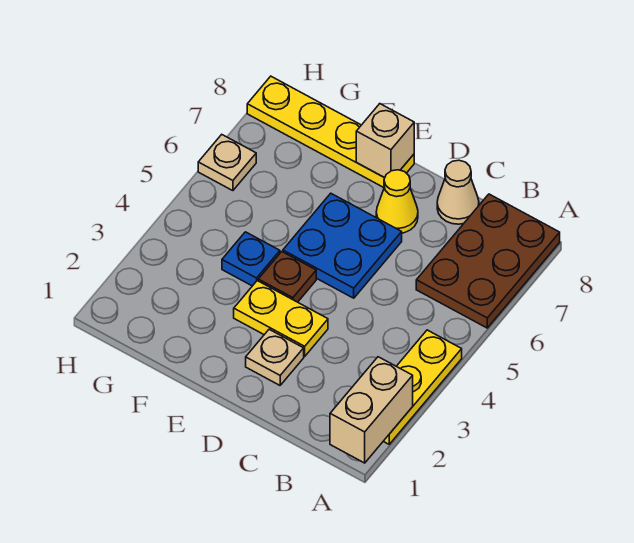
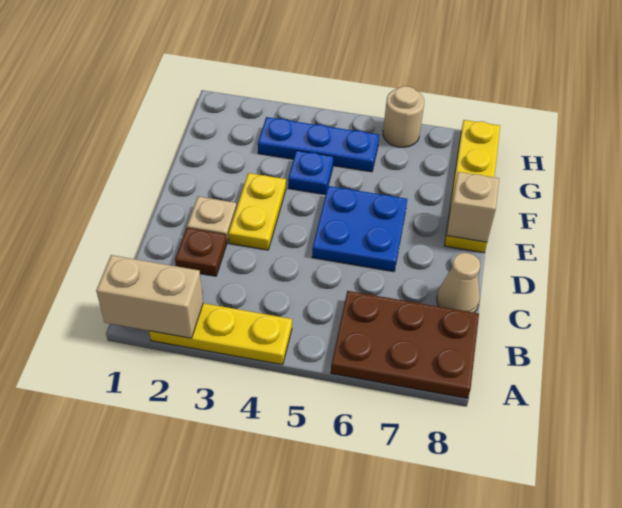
yellow cone D7 level 1 -> none
brown plate E4 level 1 -> brown plate C2 level 1
none -> blue plate G3:G5 level 1
tan plate H6 level 1 -> tan round brick H6 level 1

